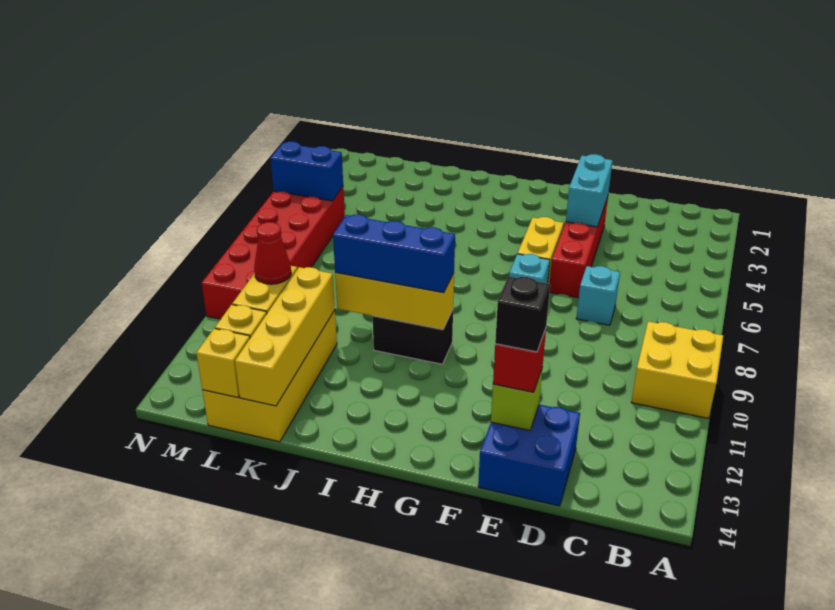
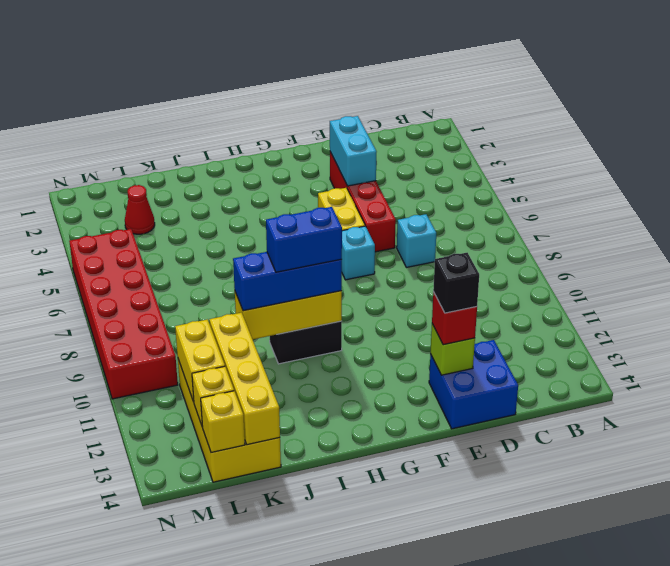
yellow brick A9:B10 level 1 -> none
red cone L11 level 3 -> red cone L3 level 1
blue brick M5:N5 level 2 -> blue brick H10:I10 level 4

